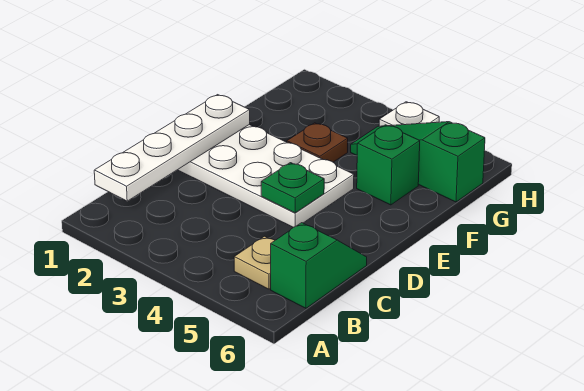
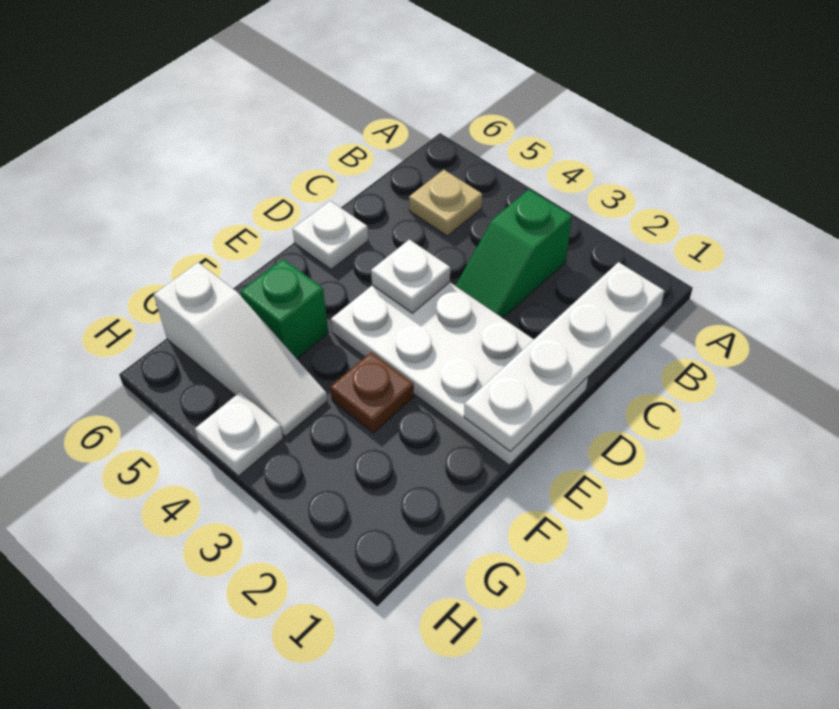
green slope B6:C6 level 1 top B -> green slope B3:C3 level 1 top B
green plate D4 level 2 -> white plate D4 level 2
none -> white plate D6 level 1
green slope G4:G6 level 1 top 6 -> white slope G4:G6 level 1 top 6

